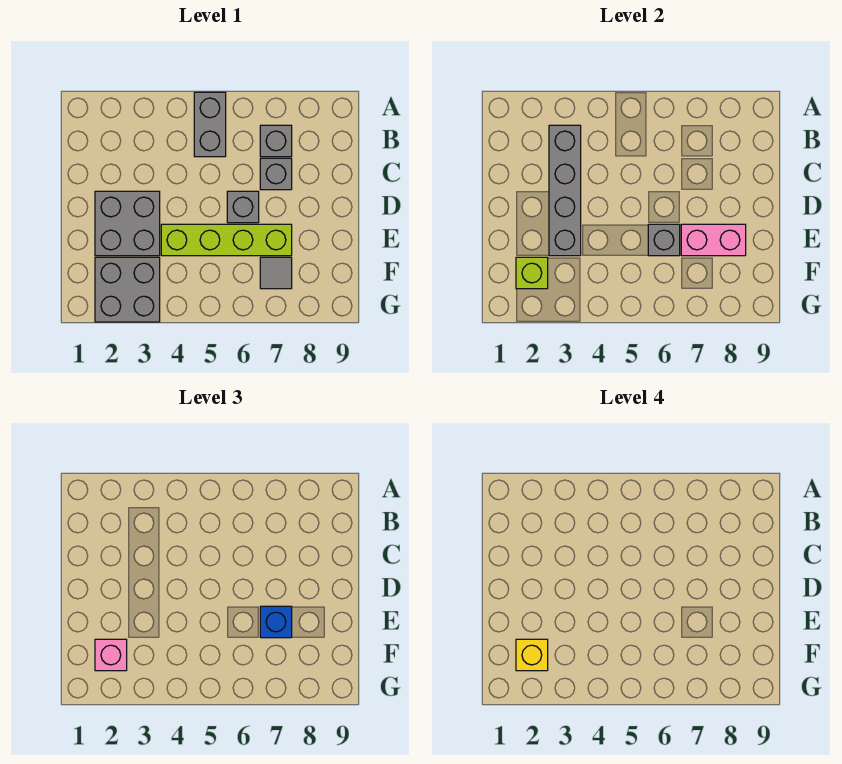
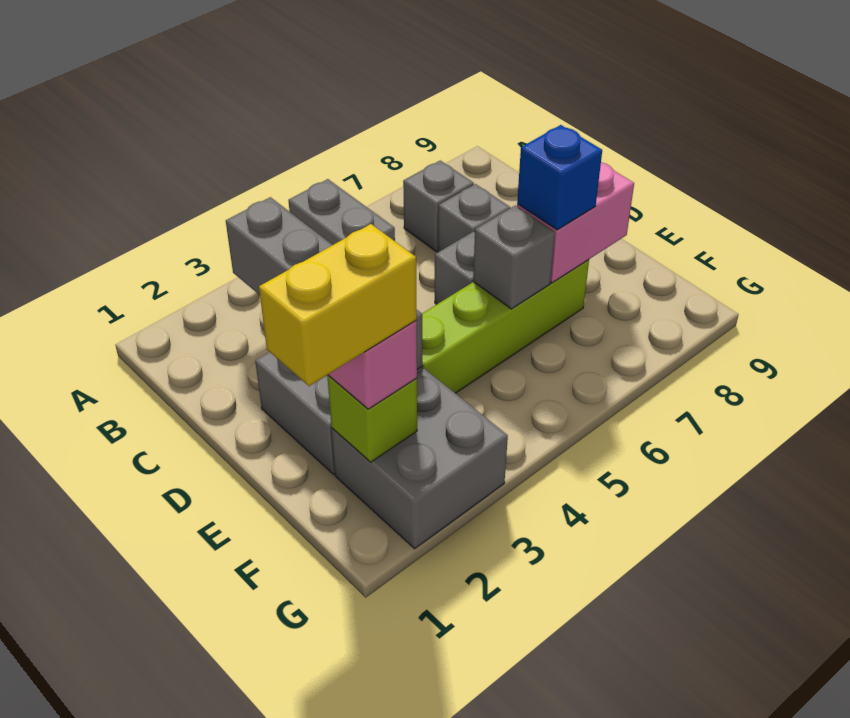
yellow brick F2 level 4 -> yellow brick F1:F2 level 4
grey tile F7 level 1 -> none

